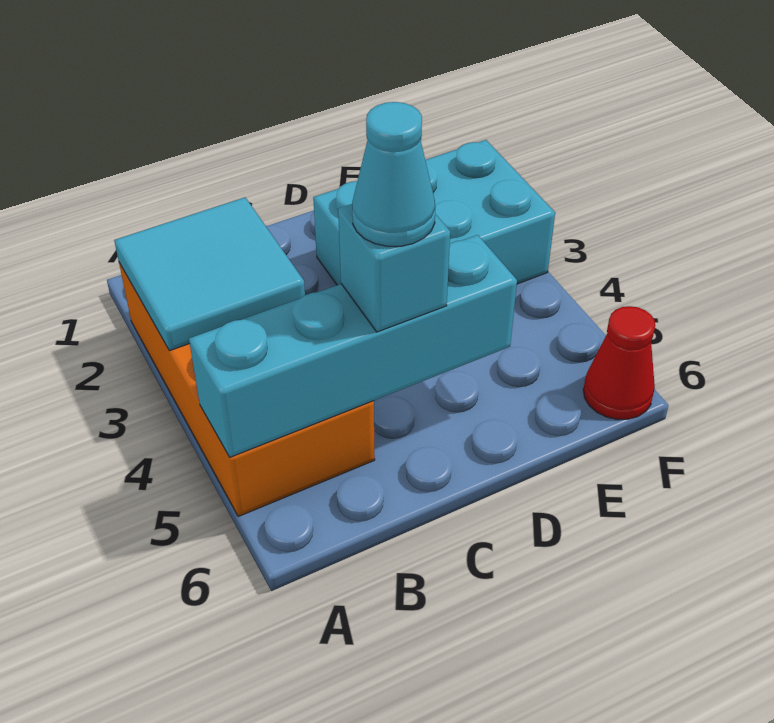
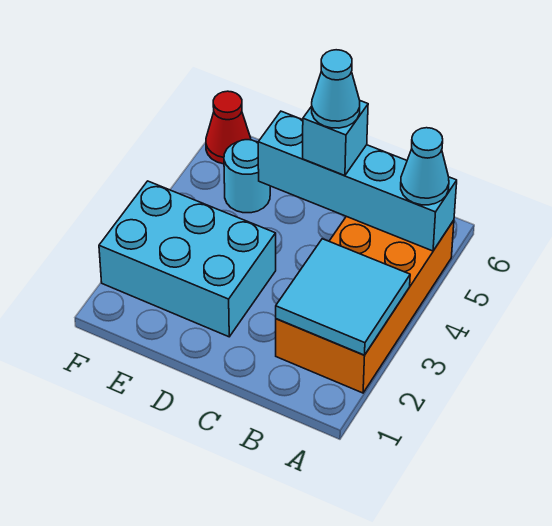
none -> cyan cone A5 level 3
none -> cyan round brick E5 level 1

